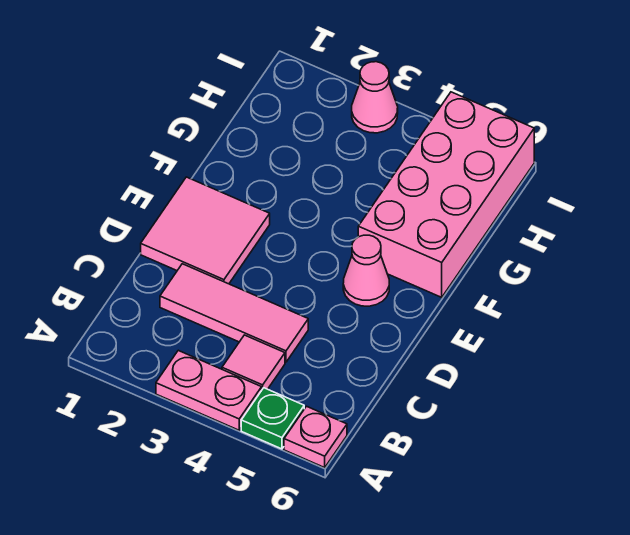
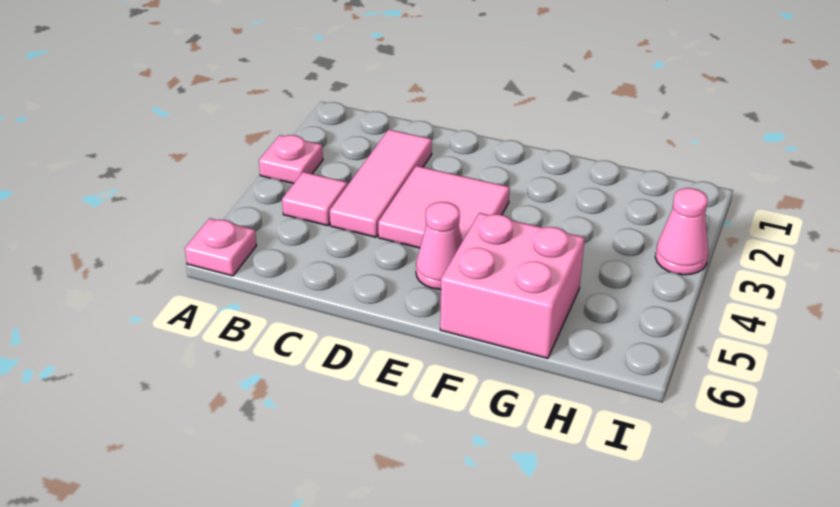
pink plate A3:A4 level 1 -> pink plate A3 level 1
green plate A5 level 1 -> none
pink tile D1:E2 level 1 -> pink tile D3:E4 level 1
pink brick F5:I6 level 1 -> pink brick F5:G6 level 1

